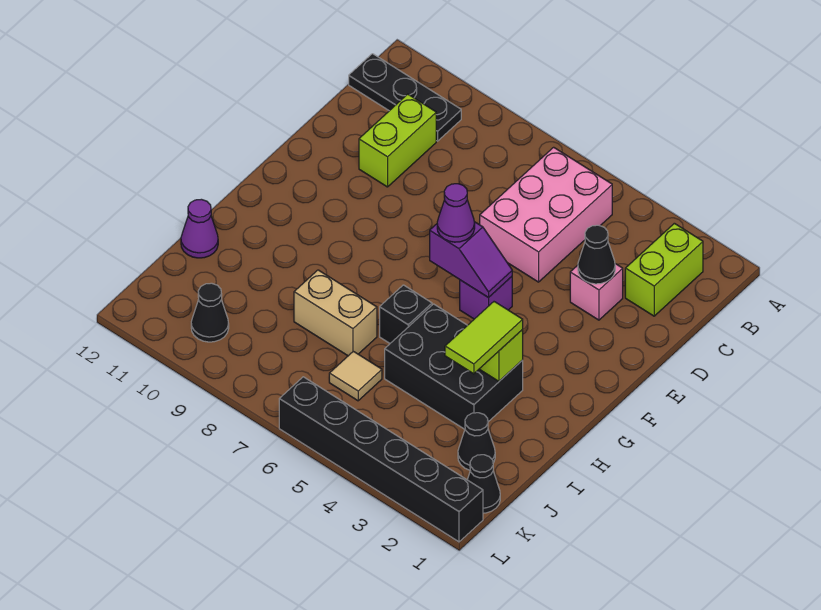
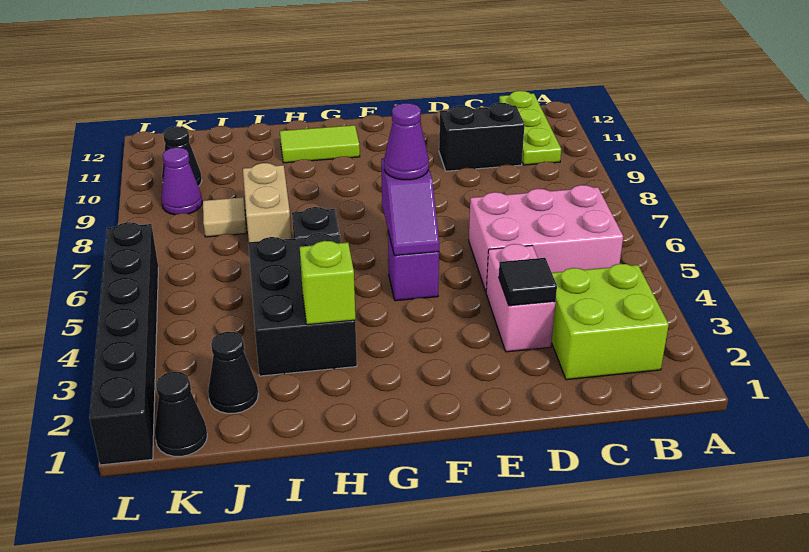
lime brick B2:C2 level 1 -> lime brick B2:C3 level 1
black plate B10:B12 level 1 -> lime plate B10:B12 level 1
lime brick C10:D10 level 1 -> black brick C10:D10 level 1
pink brick D3 level 1 -> pink brick D3:D4 level 1
black cone D3 level 2 -> black tile D3 level 2
lime tile H3:I3 level 3 -> lime tile G11:H11 level 1
purple cone I12 level 1 -> purple cone K9 level 1
tan tile J6 level 1 -> tan tile J8 level 1

